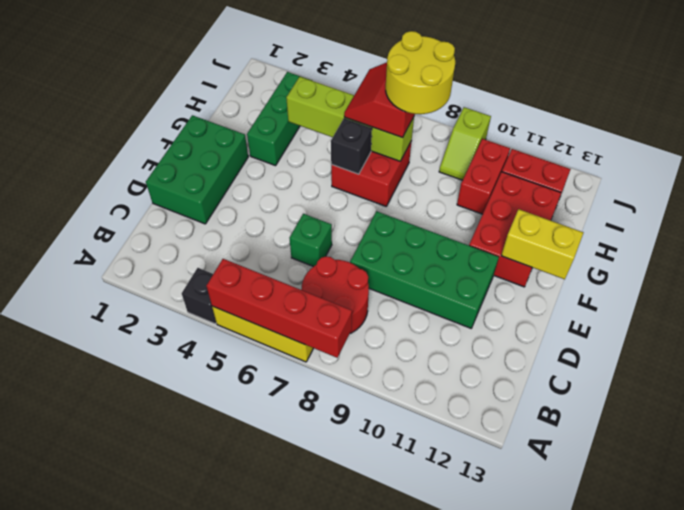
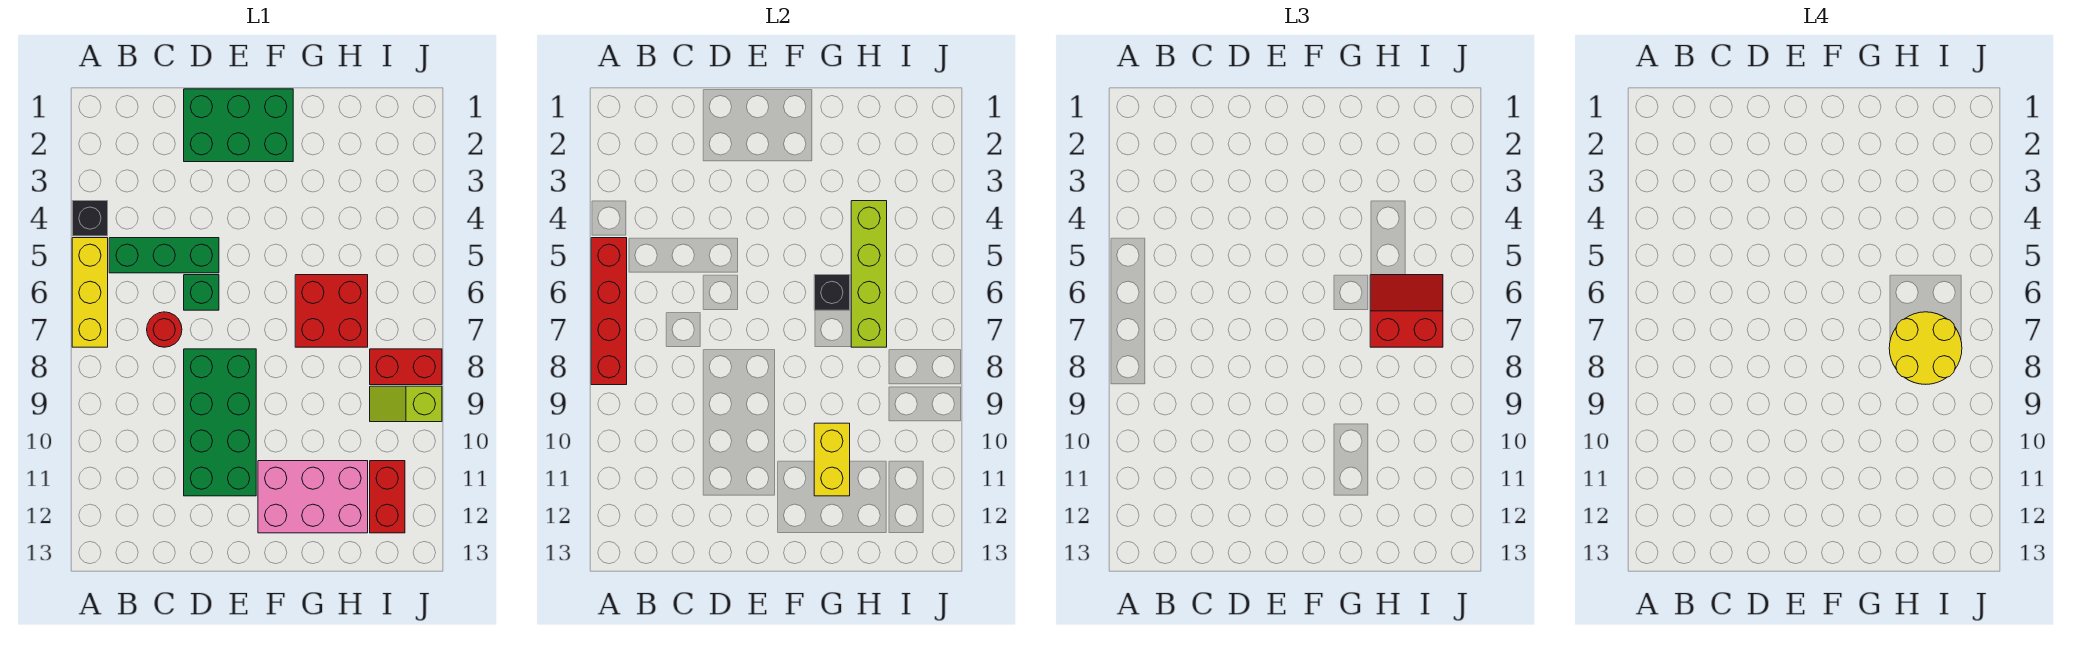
red round brick B7:C8 level 1 -> red round brick C7 level 1
red brick F11:H12 level 1 -> pink brick F11:H12 level 1
yellow brick F12:F13 level 2 -> yellow brick G10:G11 level 2
green brick G3:I3 level 1 -> green brick B5:D5 level 1
red brick H10:I10 level 1 -> red brick I8:J8 level 1

